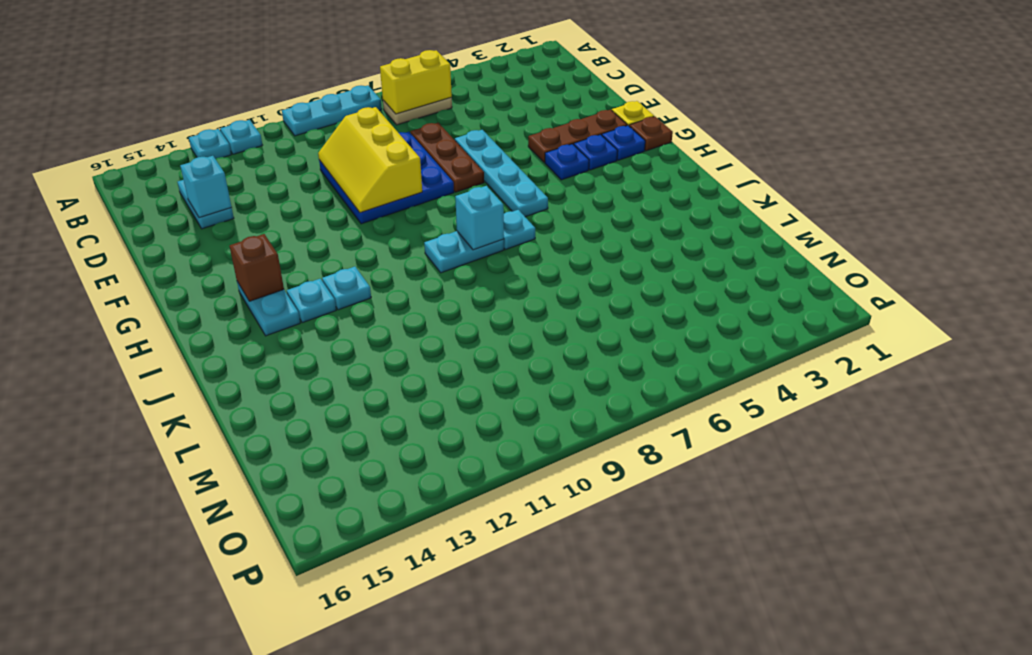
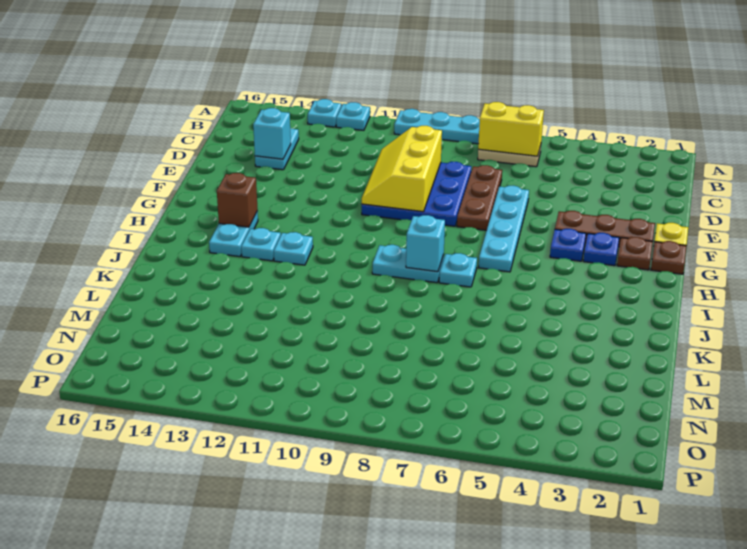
blue plate G2 level 1 -> brown plate G2 level 1

